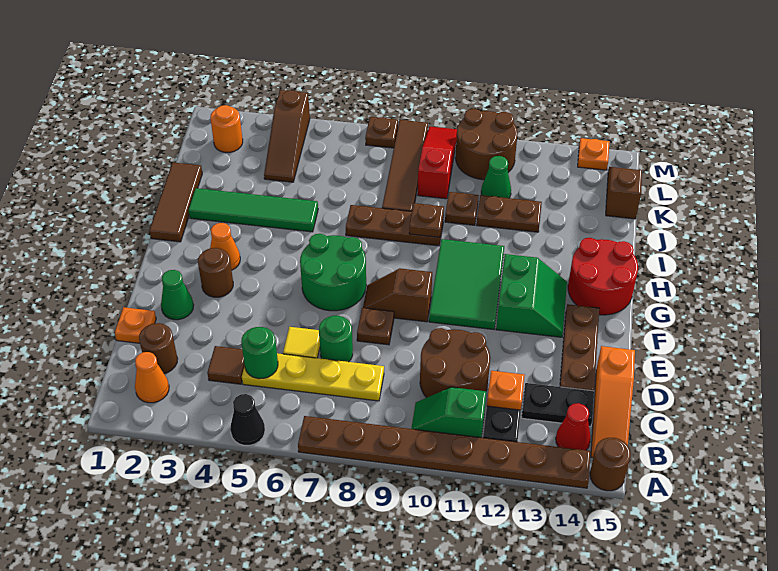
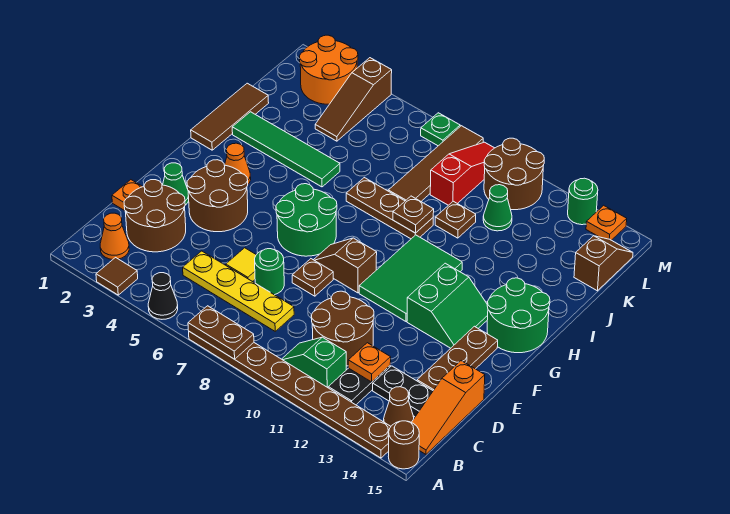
red cone B14 level 1 -> brown cone B14 level 1
brown round brick C2 level 1 -> brown round brick C2:D3 level 1
brown tile C4 level 1 -> brown tile A3 level 1
green round brick C5 level 2 -> green round brick M13 level 1
brown round brick F3 level 1 -> brown round brick E3:F4 level 1
red round brick G14:H15 level 1 -> green round brick G14:H15 level 1
brown plate J11:J12 level 1 -> brown plate A7:A8 level 2
orange round brick L2 level 1 -> orange round brick L2:M3 level 1
brown plate M7 level 1 -> green plate M7 level 1

